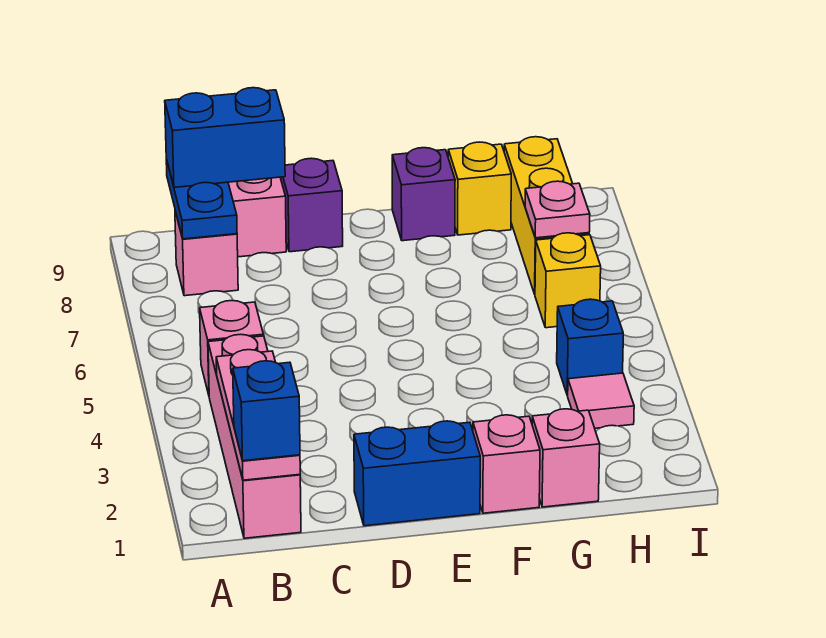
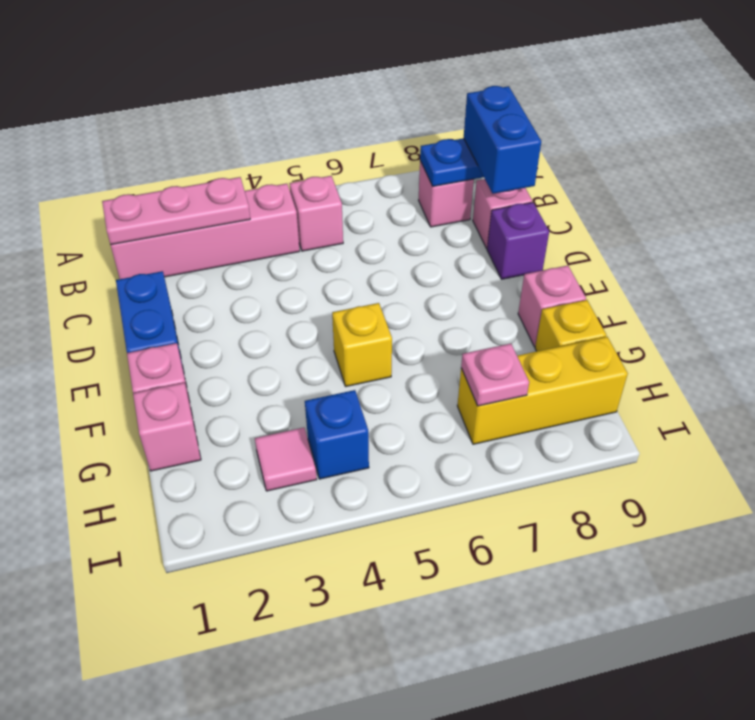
blue brick B1 level 3 -> none
purple brick F9 level 1 -> pink brick F9 level 1
yellow brick H6 level 1 -> yellow brick F5 level 1

